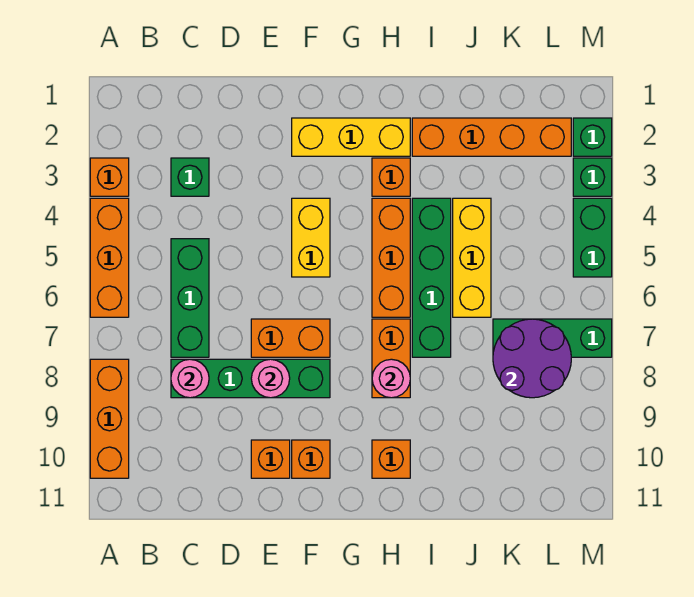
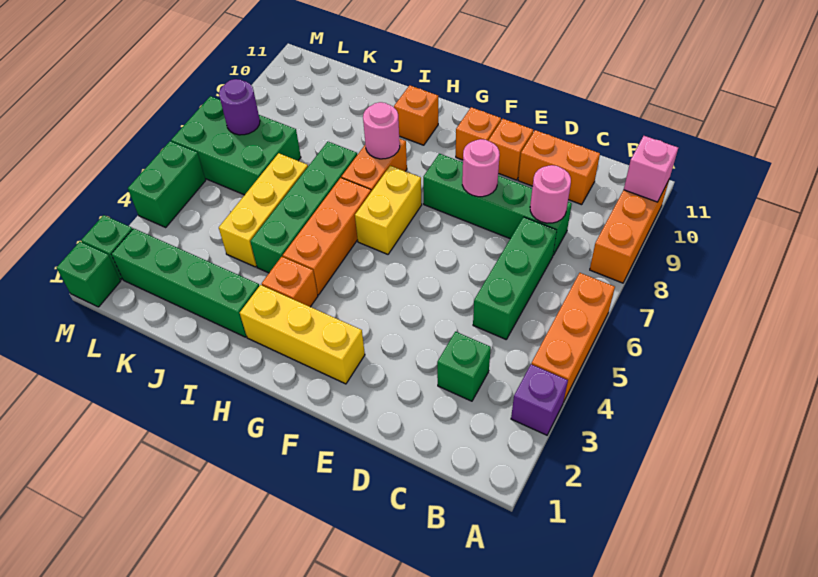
orange brick A3 level 1 -> purple brick A3 level 1
none -> pink brick A10 level 2
orange brick E7:F7 level 1 -> orange brick C10:D10 level 1
yellow brick F4:F5 level 1 -> yellow brick G6:G7 level 1
orange brick I2:L2 level 1 -> green brick I2:L2 level 1
green brick K7:M7 level 1 -> green brick K6:M7 level 1
purple round brick K7:L8 level 2 -> purple round brick L7 level 2
green brick M3 level 1 -> green brick M1 level 1

